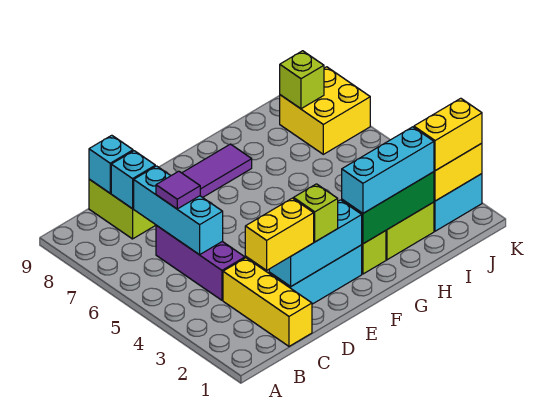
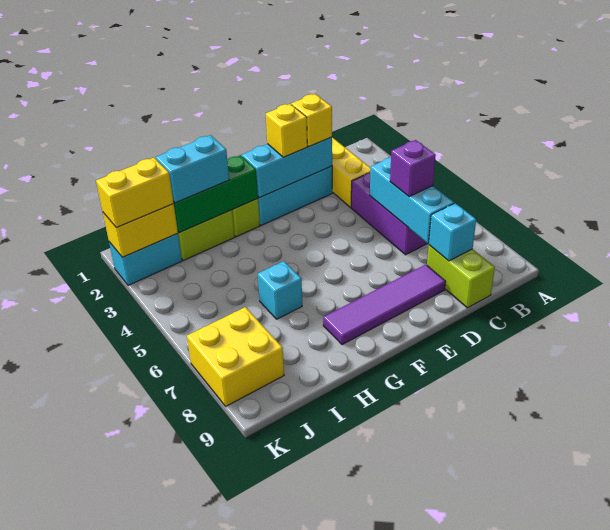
yellow brick C2:D2 level 3 -> yellow brick D2 level 3
purple tile C6 level 3 -> purple brick C6 level 3
cyan brick C9 level 2 -> cyan brick H6 level 1
lime brick E2 level 3 -> yellow brick E2 level 3
cyan brick G2:I2 level 3 -> cyan brick H2:I2 level 3
lime brick J8 level 2 -> none

